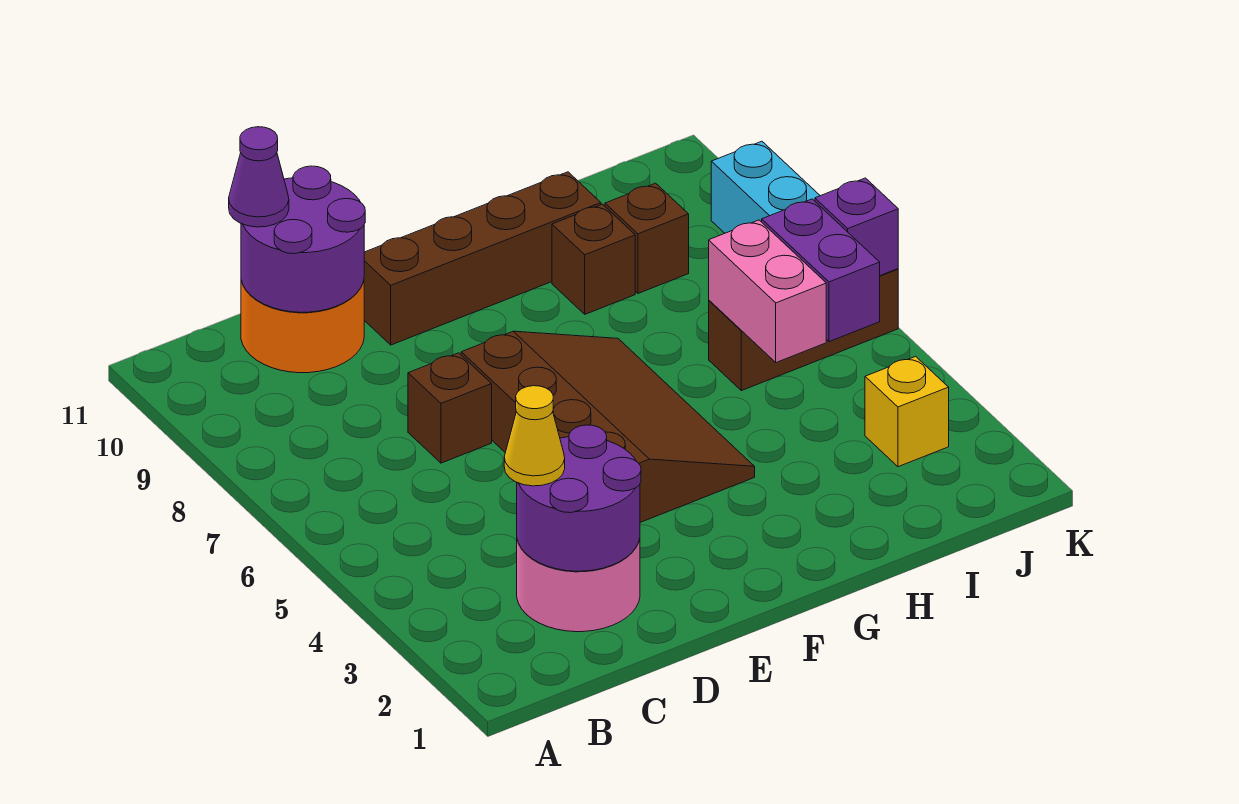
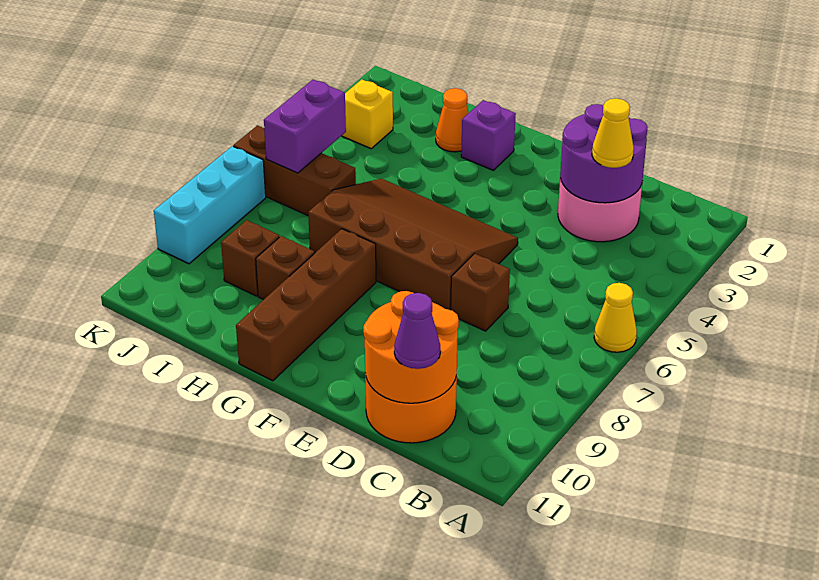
none -> yellow cone A6 level 1
purple round brick C10:D11 level 2 -> orange round brick C10:D11 level 2
brown slope E4:G7 level 1 top E -> brown slope E5:H7 level 1 top 7
brown brick E10:H10 level 1 -> brown brick G8:G11 level 1
none -> orange cone H2 level 1
pink brick I5:I6 level 2 -> none
purple brick K6 level 2 -> purple brick G2 level 1

